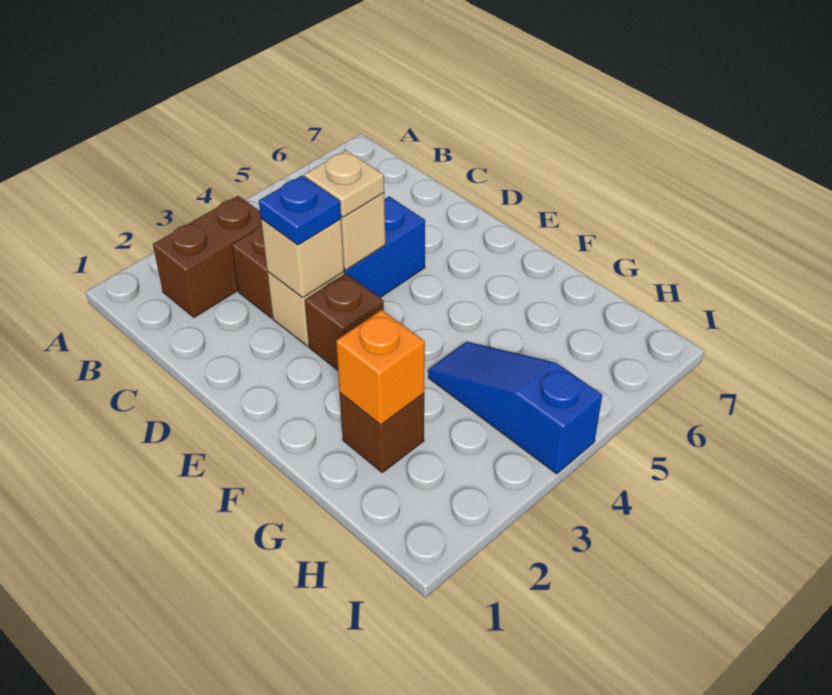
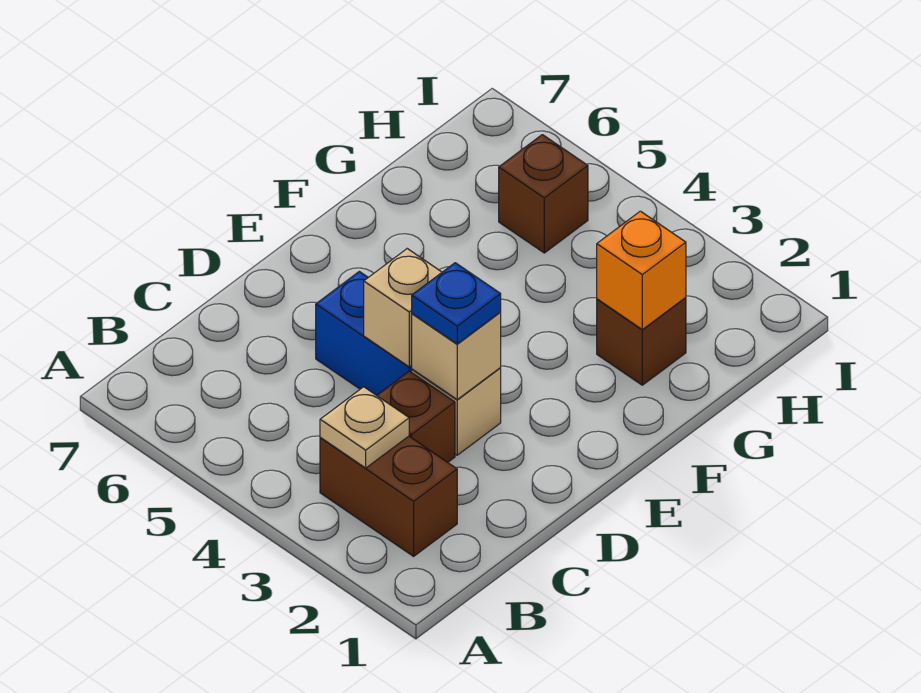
tan plate D4 level 3 -> tan plate B3 level 2
brown brick E3 level 1 -> brown brick H5 level 1
blue slope G4:I4 level 1 top I -> none

